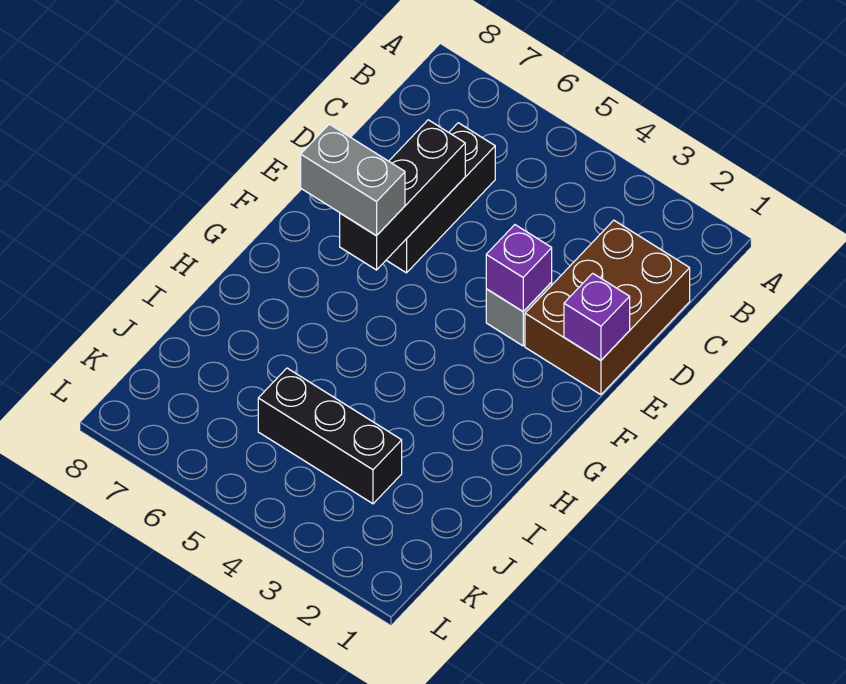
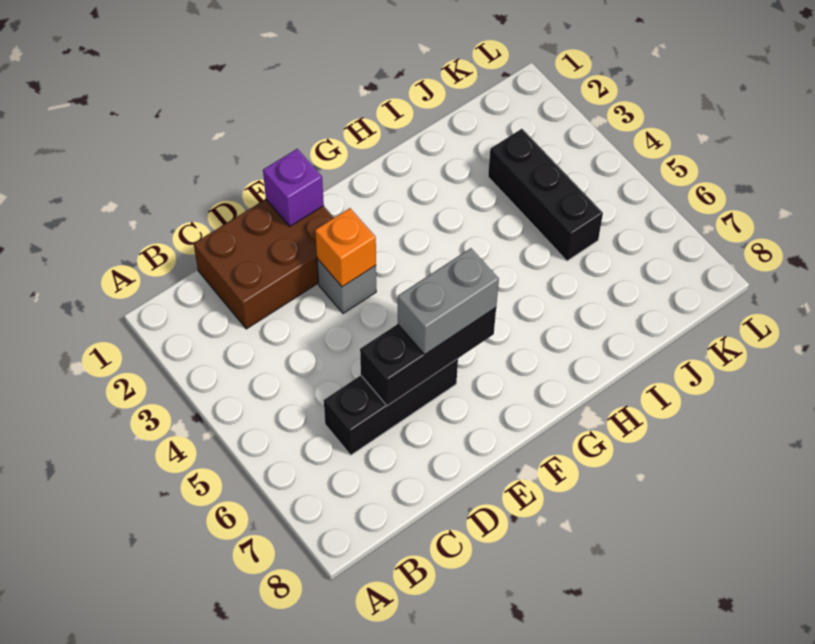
purple brick E3 level 2 -> orange brick E3 level 2
grey brick F6:F7 level 3 -> grey brick E6:F6 level 3

